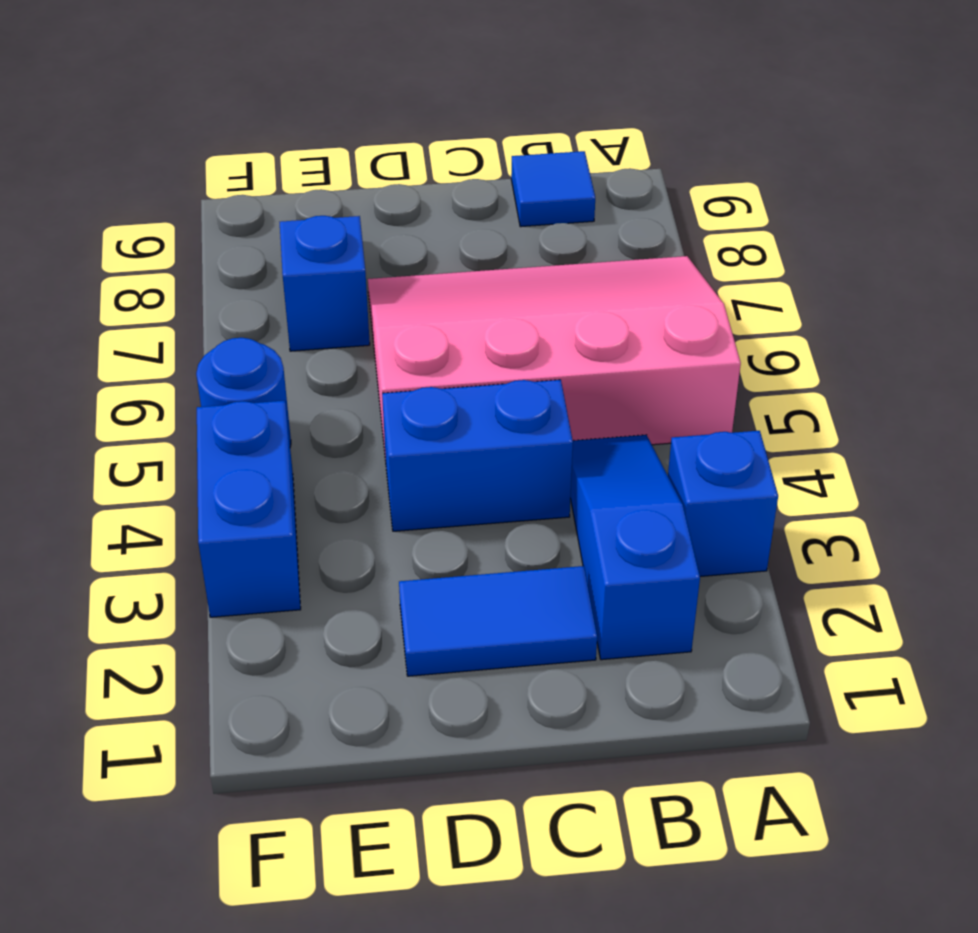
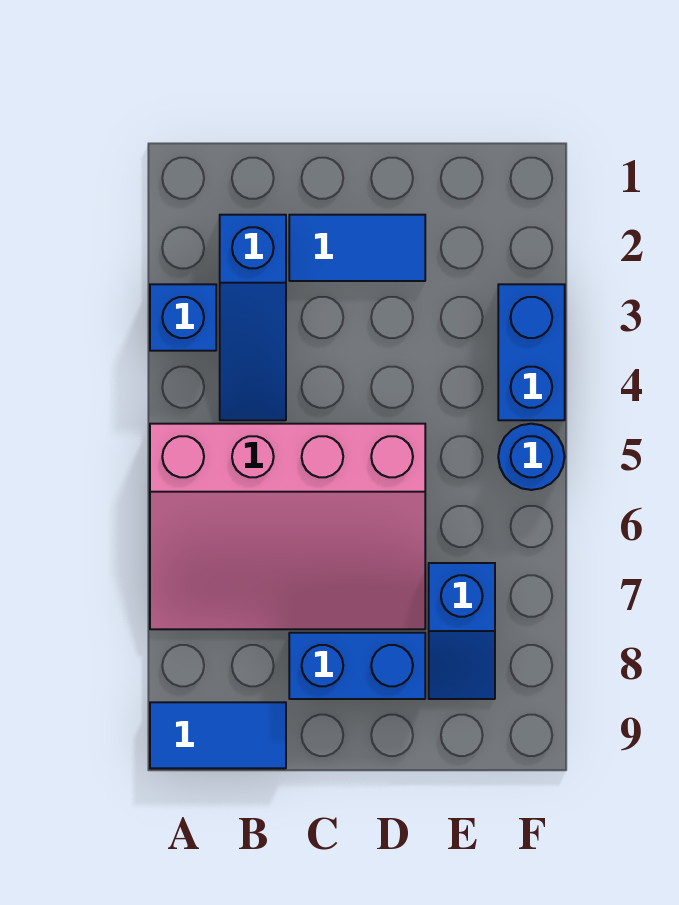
blue tile B9 level 1 -> blue tile A9:B9 level 1
blue brick C4:D4 level 1 -> blue brick C8:D8 level 1

